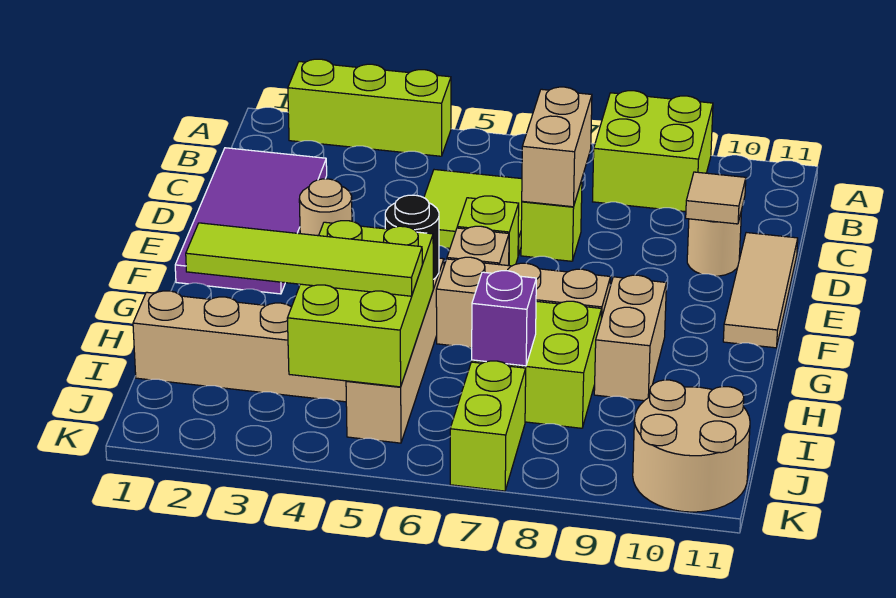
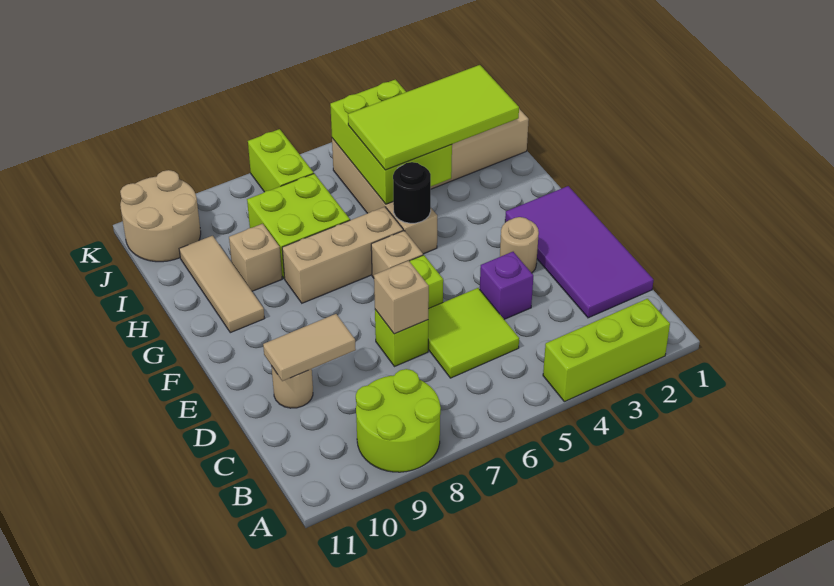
lime brick A8:B9 level 1 -> lime round brick A8:B9 level 1
tan brick C7:D7 level 2 -> tan brick D7 level 2
tan tile D10 level 2 -> tan tile D9:D10 level 2
tan tile D11:F11 level 1 -> tan tile G10:I10 level 1
tan brick G9:H9 level 1 -> tan brick H9 level 1
lime tile I2:I5 level 3 -> lime tile H2:I5 level 3
purple brick I7 level 2 -> purple brick D4 level 1

